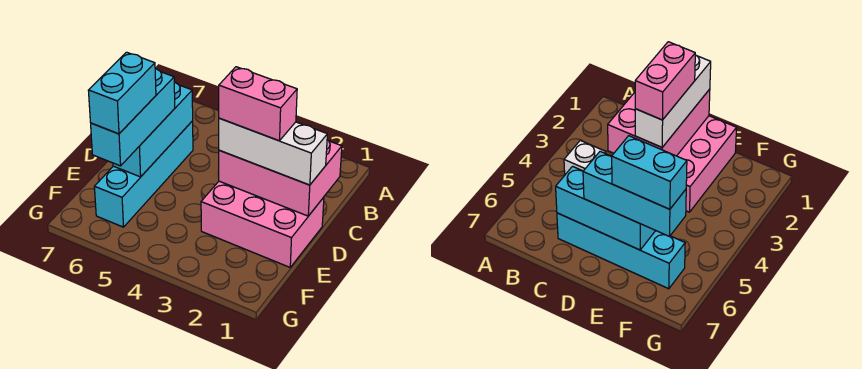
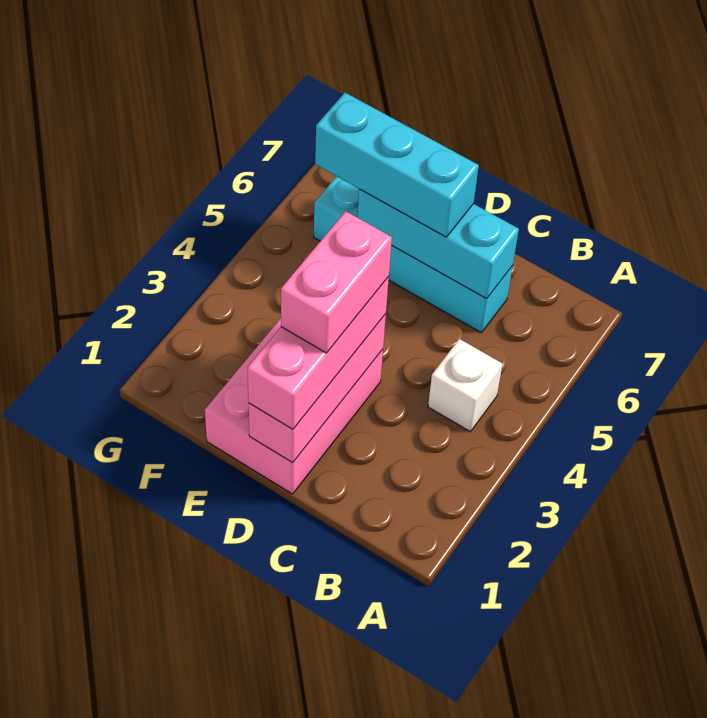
pink brick C1:D3 level 2 -> pink brick D1:D3 level 2
white brick D1:D3 level 3 -> pink brick D1:D3 level 3
cyan brick E6:F6 level 4 -> none

